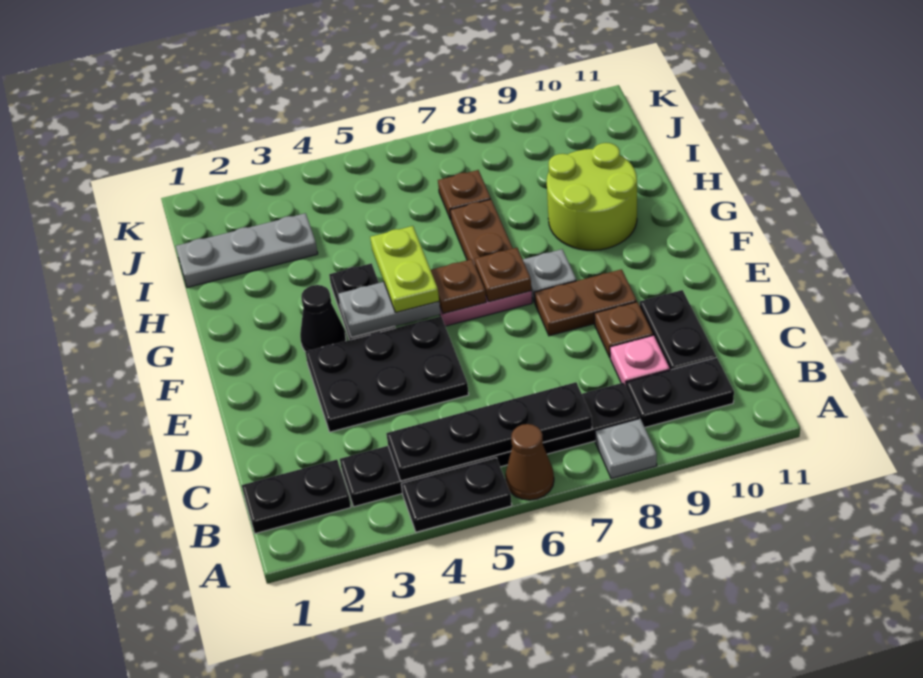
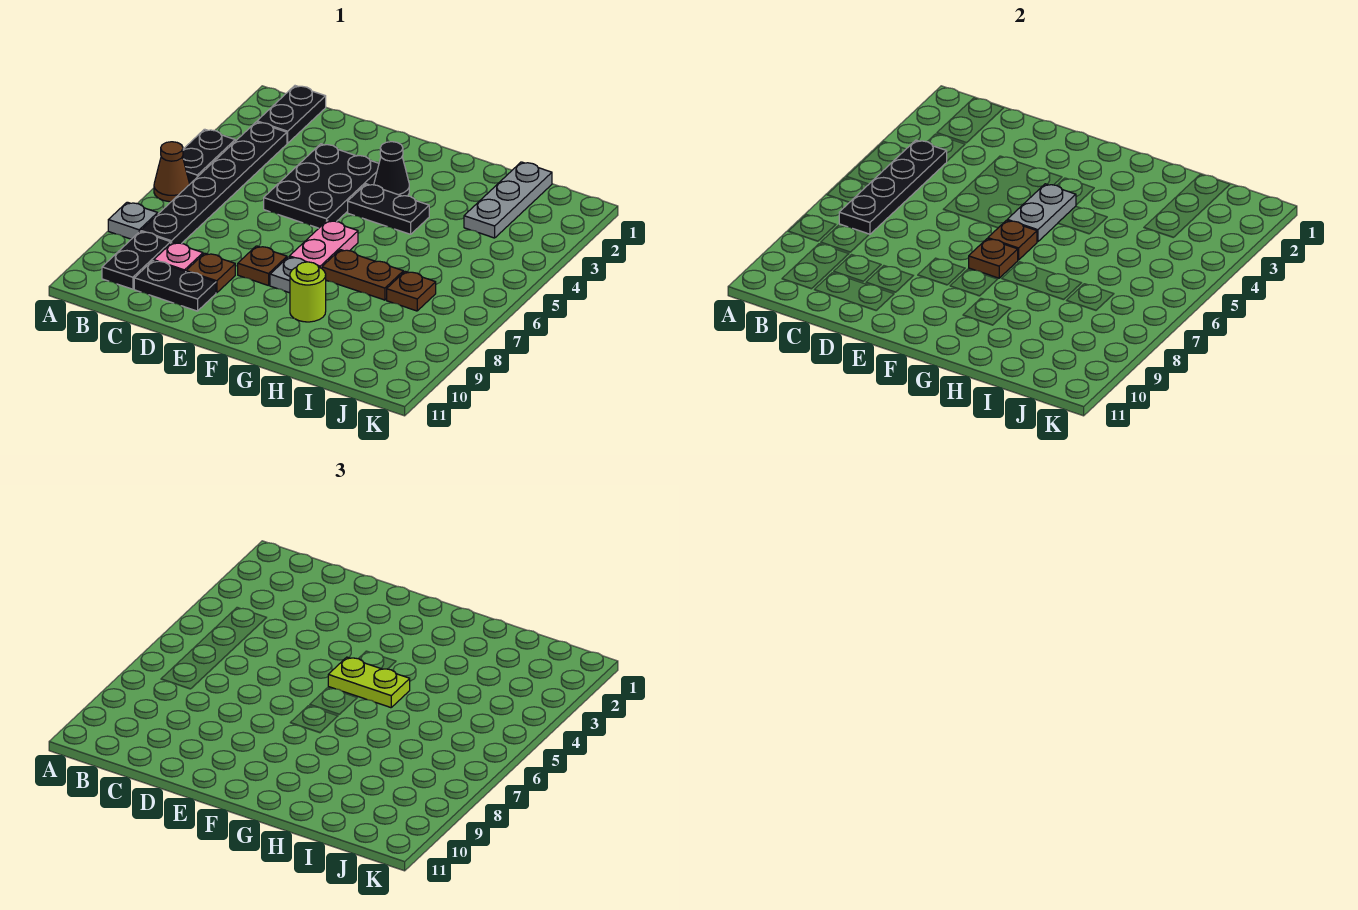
brown plate E8:E9 level 1 -> brown plate E8 level 1
lime round brick G9:H10 level 1 -> lime round brick G9 level 1

